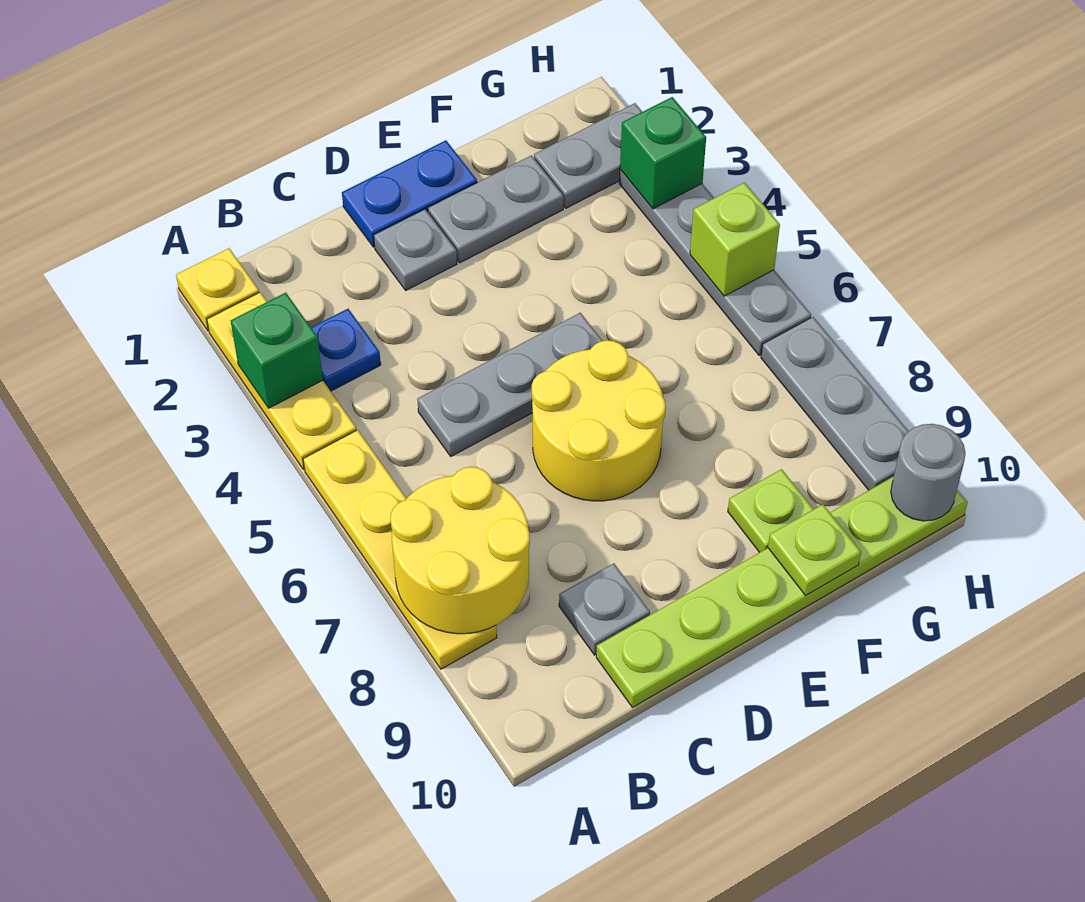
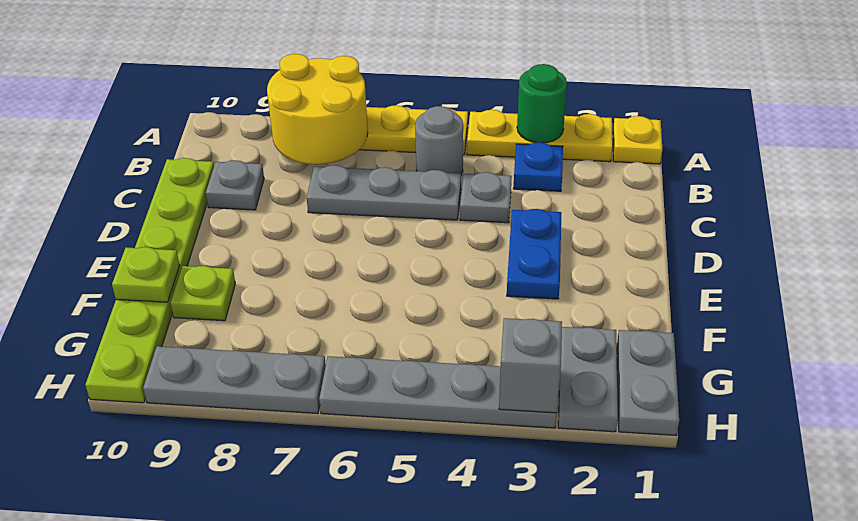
green brick A3 level 2 -> green round brick A3 level 2
grey plate C5:E5 level 1 -> grey plate C5:C7 level 1
blue plate D1:E1 level 1 -> blue plate D3:E3 level 1
grey plate D2 level 1 -> grey plate C4 level 1
yellow round brick D6:E7 level 1 -> none
grey plate E2:F2 level 1 -> grey plate G1:H1 level 1
green brick H3 level 2 -> grey brick H3 level 2
lime brick H5 level 2 -> none
grey round brick H10 level 2 -> grey round brick B5 level 1

